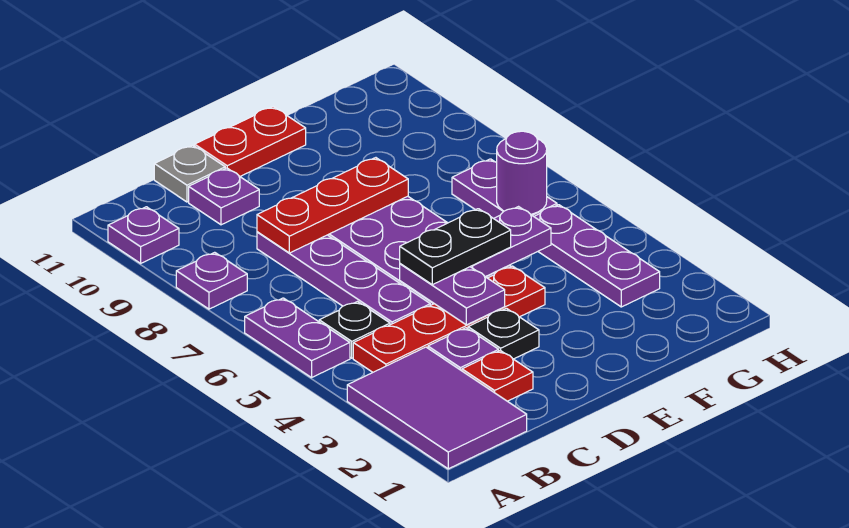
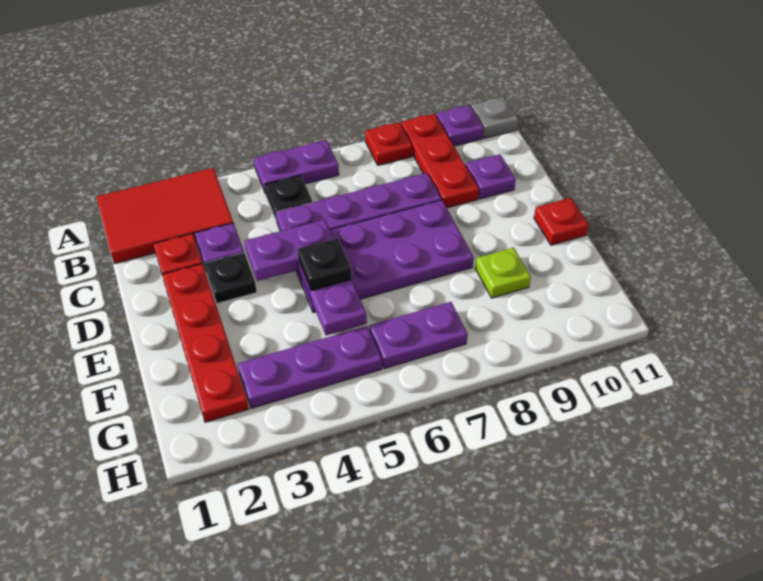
purple tile A1:B3 level 1 -> red tile A1:B3 level 1
purple plate A8 level 1 -> red plate A8 level 1
red plate B4:E4 level 1 -> red plate D2:G2 level 1
red plate C8:E8 level 2 -> red plate A9:C9 level 1
grey plate C11 level 1 -> grey plate A11 level 1
black plate D5:E5 level 3 -> black plate E5 level 3
red plate D11:E11 level 1 -> red plate E11 level 1
none -> lime plate F9 level 1
purple round brick G6 level 2 -> none

